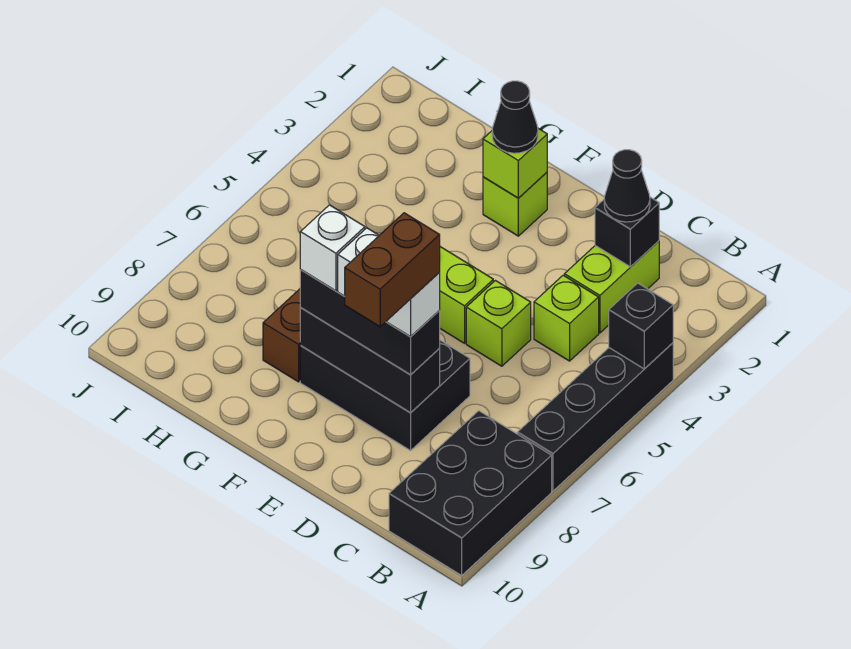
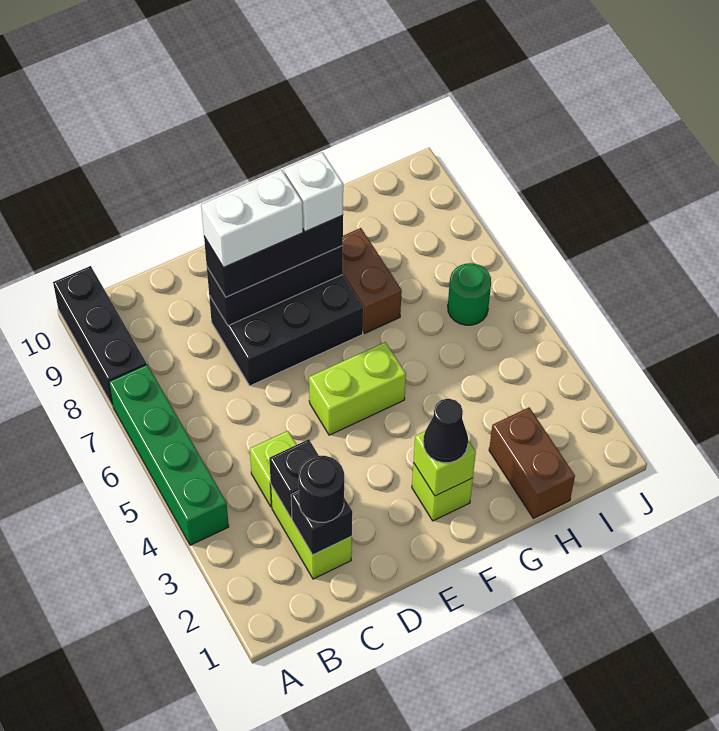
black brick A4:A7 level 1 -> green brick A4:A7 level 1
black brick A4 level 2 -> black brick C3 level 2
black brick A8:B10 level 1 -> black brick A8:A10 level 1
black cone C2 level 3 -> black round brick C2 level 3
lime brick D5 level 1 -> none
brown brick D8:D9 level 5 -> brown brick H1:H2 level 1
none -> green round brick I6 level 1

